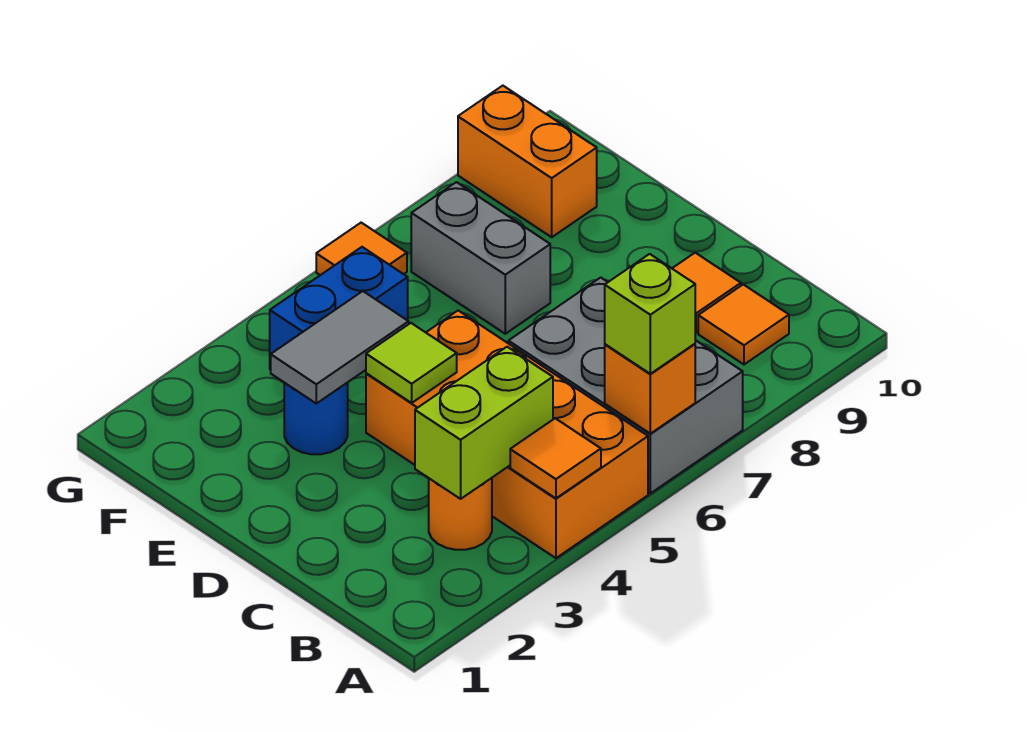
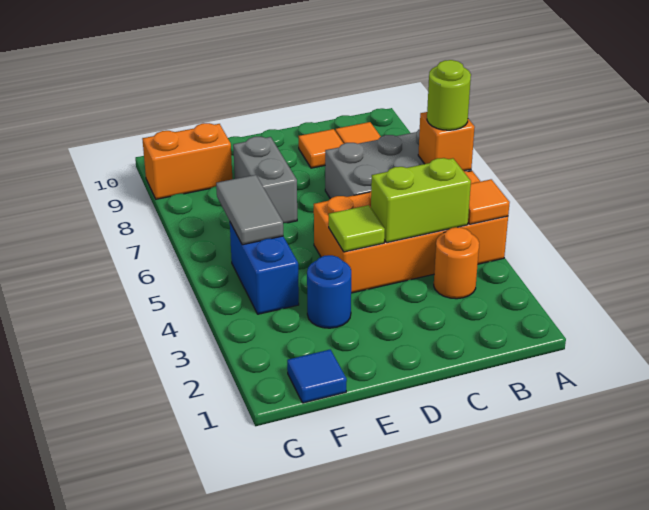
lime brick A6 level 3 -> lime round brick A6 level 3
lime brick B3:B4 level 2 -> lime brick B4:C4 level 2
grey tile E3:E4 level 2 -> grey tile F5:F6 level 2
grey brick E7:F7 level 1 -> grey brick E7:E8 level 1
none -> blue tile F1 level 1
orange tile G6 level 1 -> none

